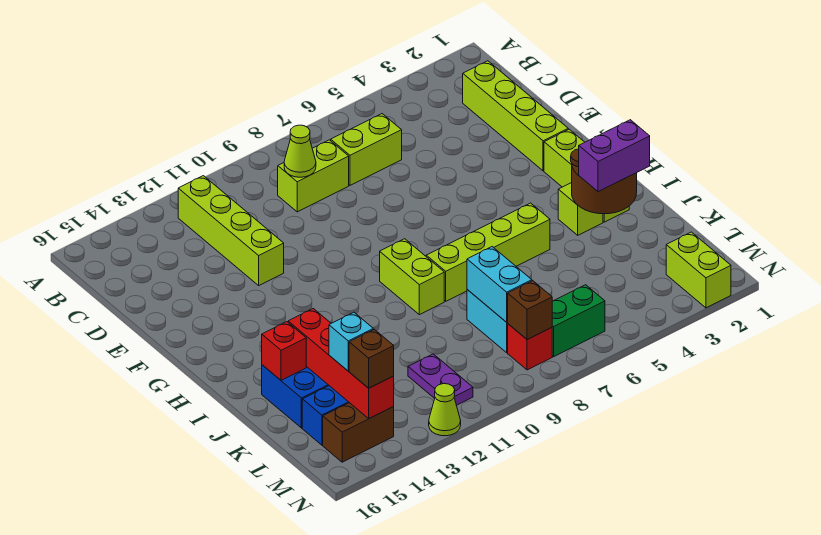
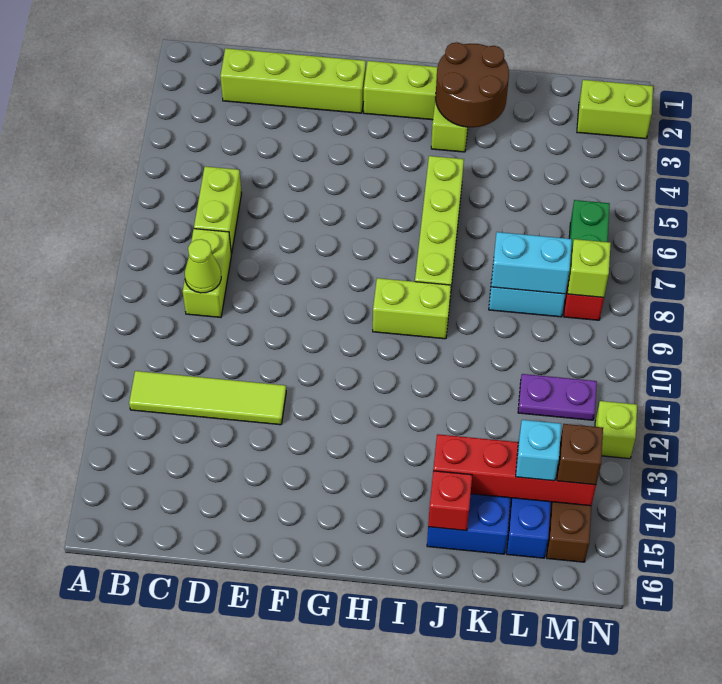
lime brick B12:E12 level 1 -> lime tile B12:E12 level 1
purple brick J2:J3 level 3 -> none
brown brick M8 level 2 -> lime brick M8 level 2
lime cone N12 level 1 -> lime brick N12 level 1

